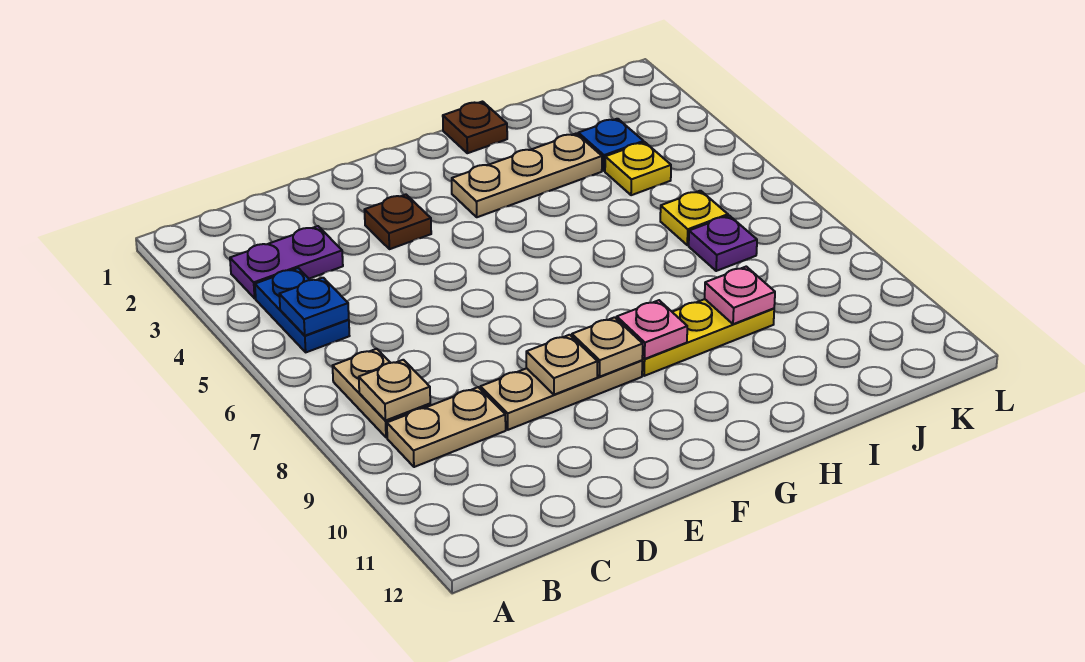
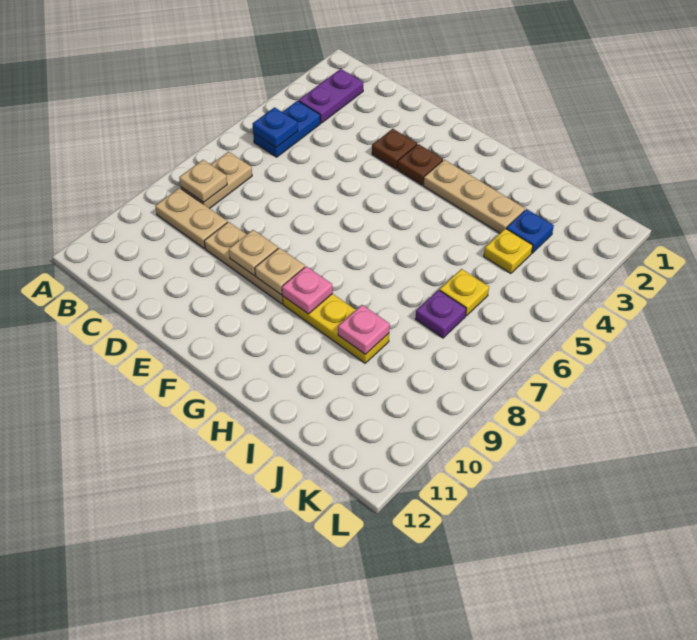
purple plate B3:C3 level 1 -> purple plate B2:B3 level 1
brown plate H1 level 1 -> brown plate F3 level 1

